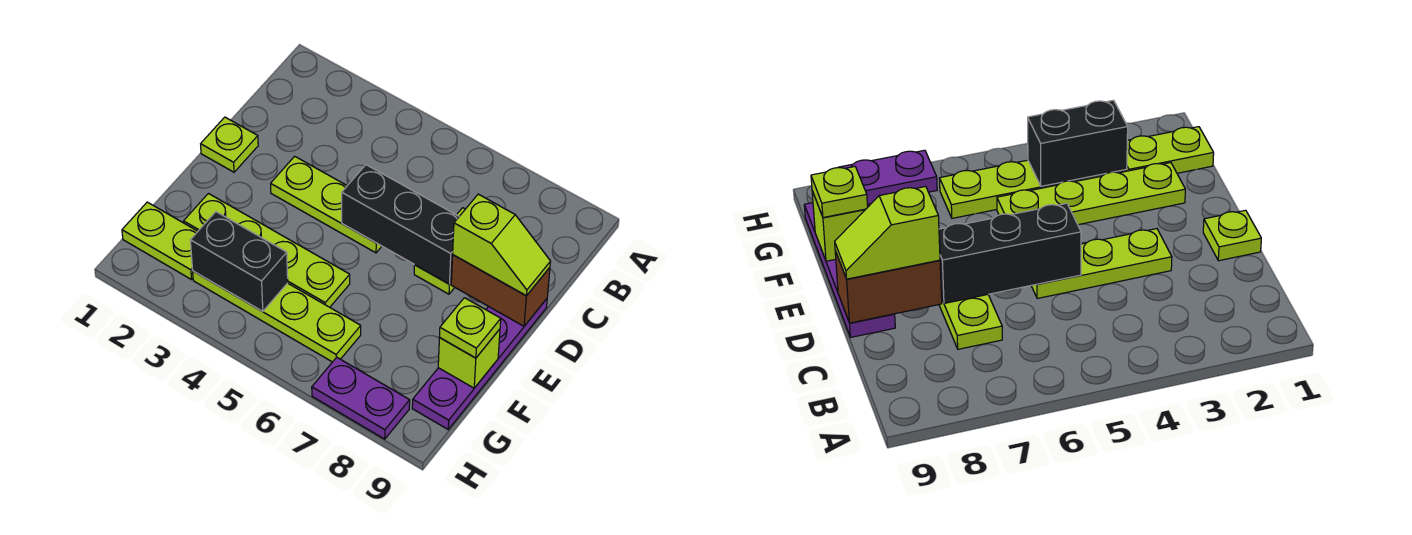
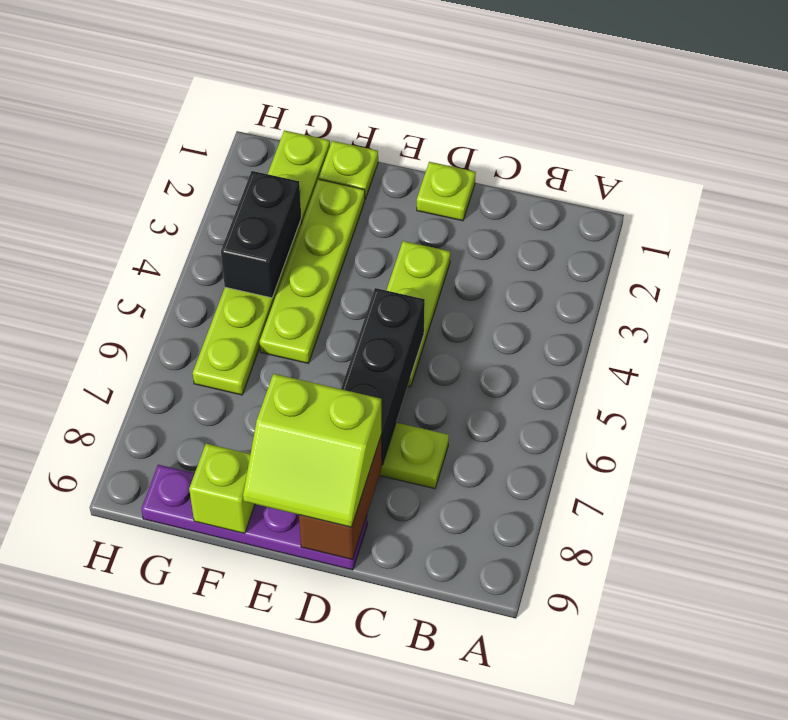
lime slope D8:D9 level 3 top 8 -> lime slope D8:E9 level 3 top 8
lime plate F9 level 3 -> lime plate F1 level 1
purple plate H7:H8 level 1 -> none

